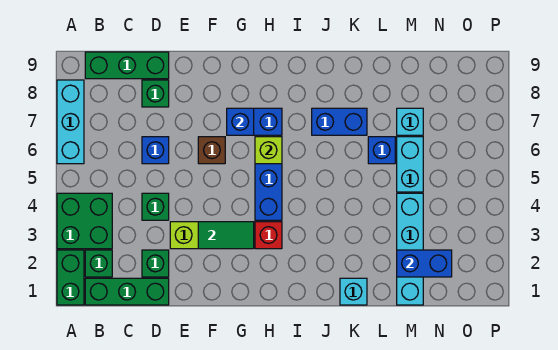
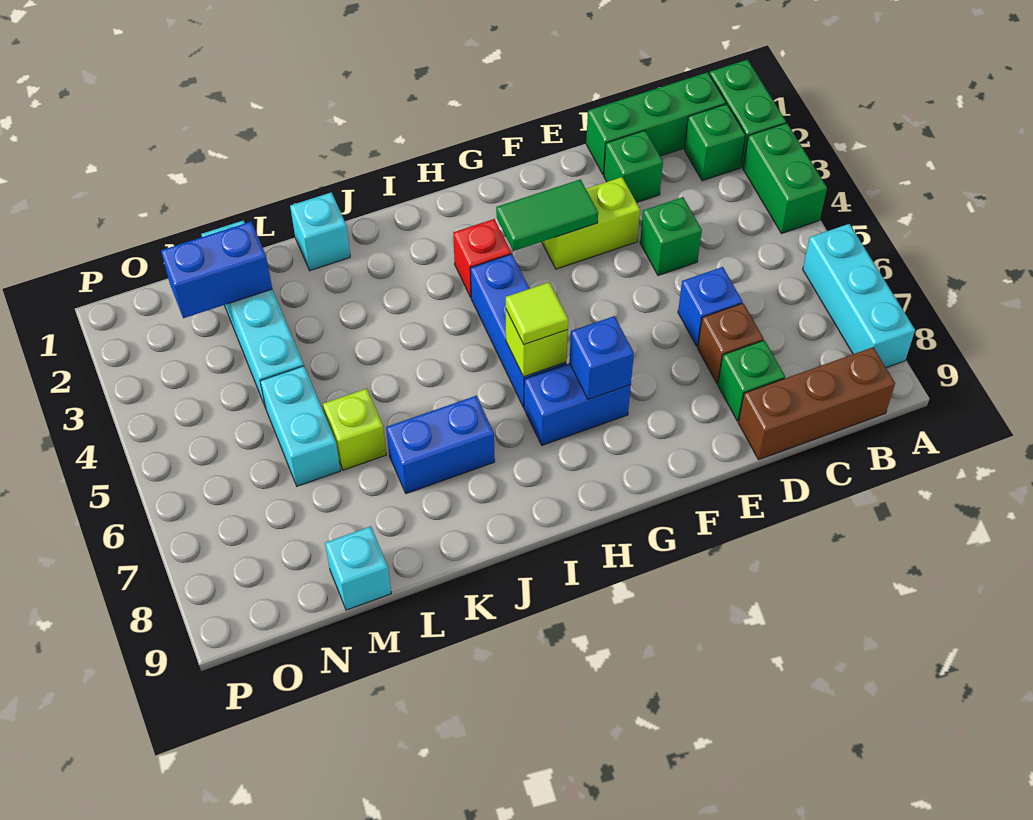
green brick A3:B4 level 1 -> green brick A3:A4 level 1
green brick B9:D9 level 1 -> brown brick B9:D9 level 1
brown brick F6 level 1 -> brown brick D7 level 1
none -> lime tile H6 level 3
blue brick L6 level 1 -> lime brick L6 level 1
cyan brick M7 level 1 -> cyan brick M9 level 1

